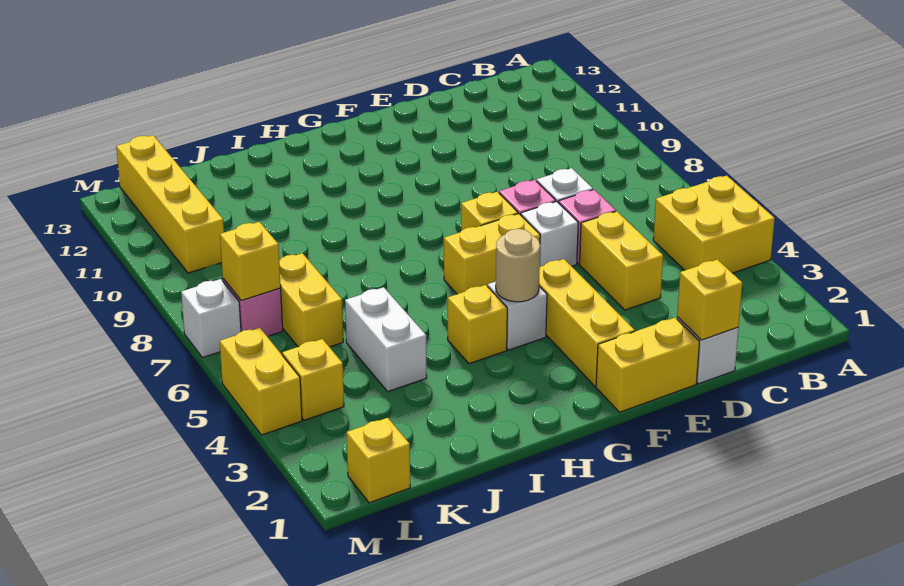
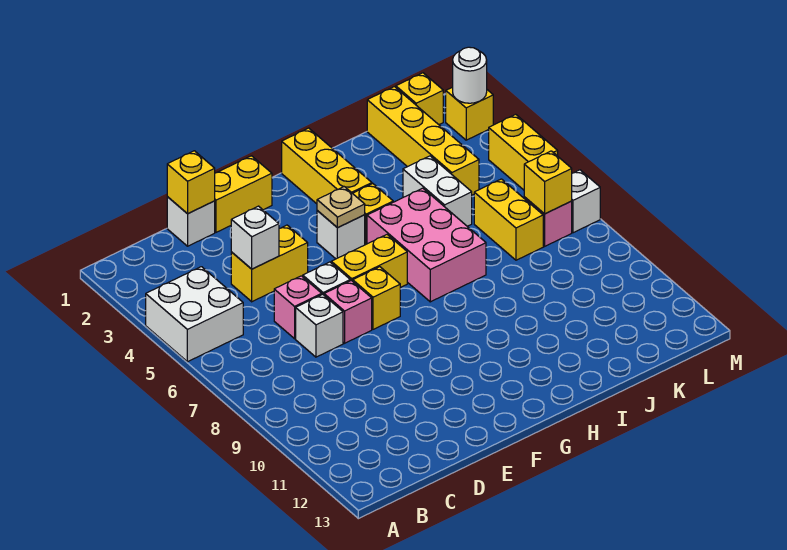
yellow brick A4:B5 level 1 -> white brick A4:B5 level 1
yellow brick D4:D5 level 1 -> yellow brick D4:E4 level 1
none -> white brick D4 level 2
yellow brick F2:F4 level 1 -> yellow brick H1:H3 level 1
tan round brick G4 level 2 -> tan plate G4 level 2
none -> pink brick H5:I7 level 1
yellow brick L4 level 1 -> yellow brick M2 level 1
yellow brick L10:L13 level 1 -> yellow brick K1:K4 level 1
none -> white round brick M2 level 2

